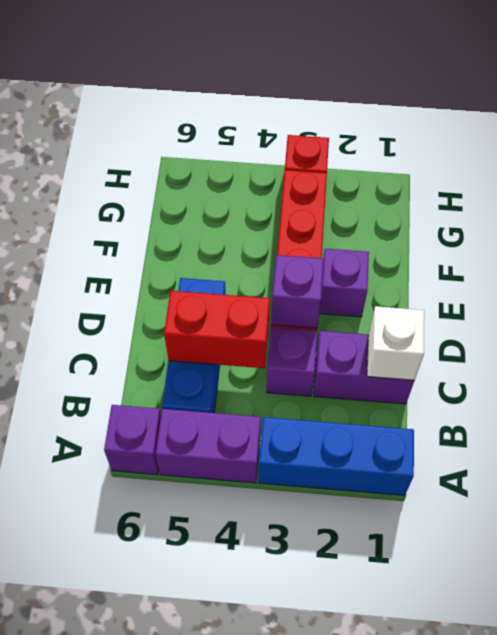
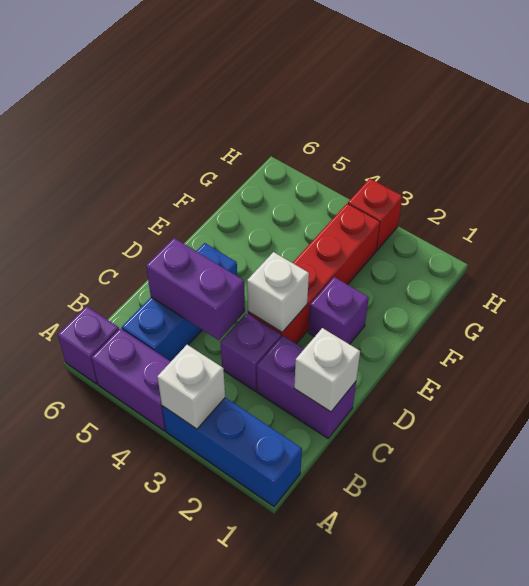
none -> white brick A3 level 2
red brick C4:C5 level 2 -> purple brick C4:C5 level 2
purple brick D3 level 2 -> white brick D3 level 2

